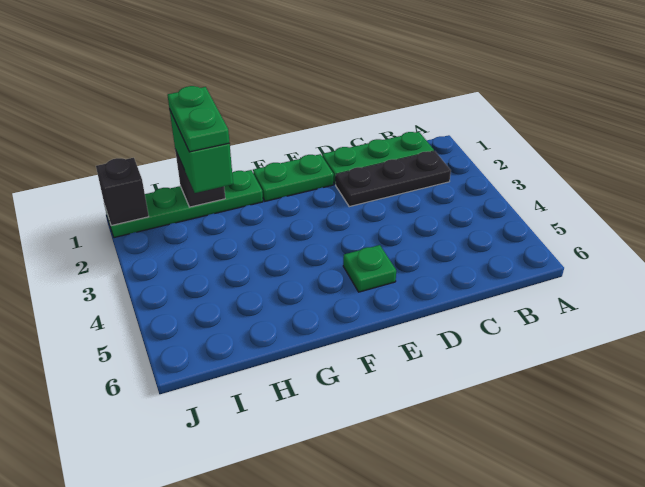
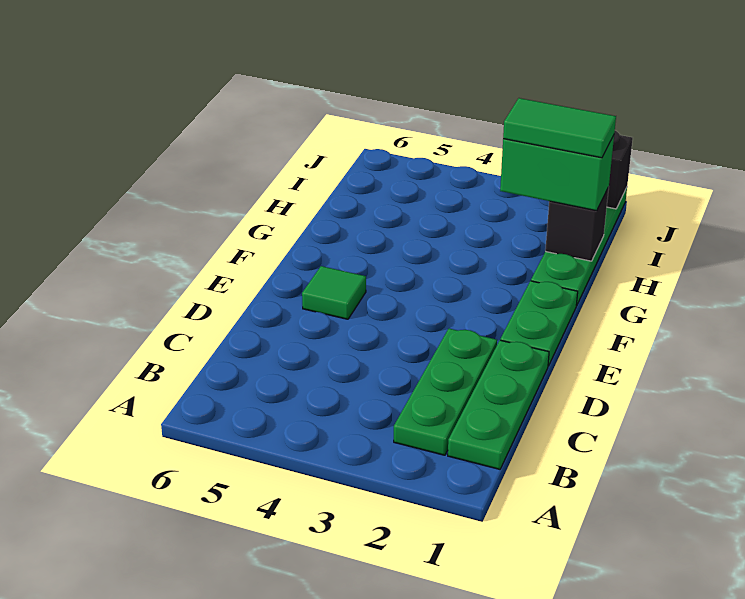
black plate B2:D2 level 1 -> green plate B2:D2 level 1
green plate E5 level 1 -> green tile E5 level 1
green plate H1:H2 level 4 -> green tile H1:H2 level 4

